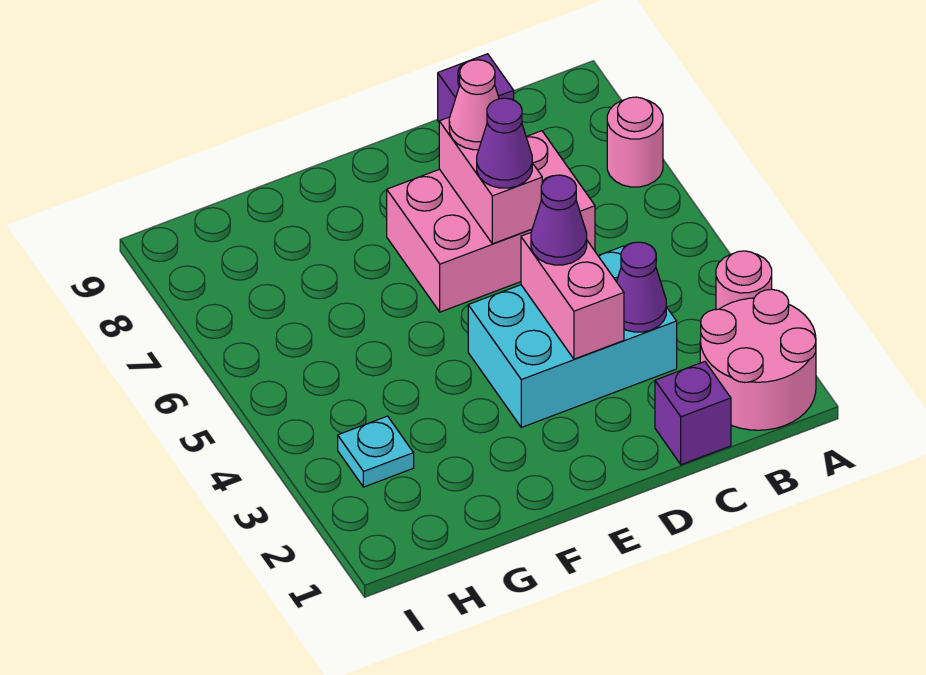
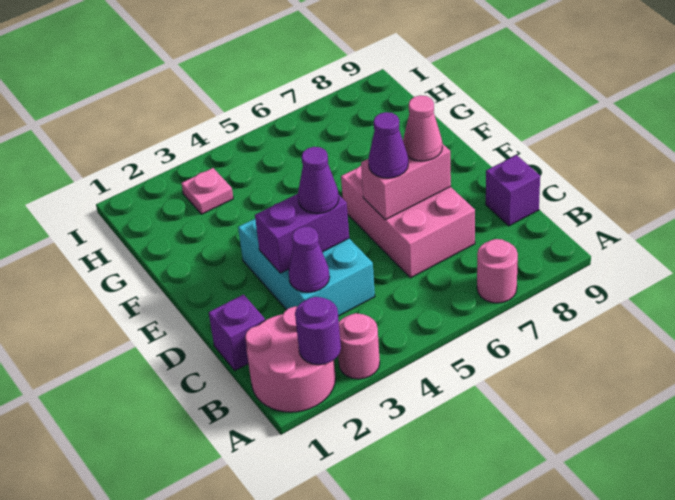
none -> purple round brick A2 level 2
pink brick D3:D4 level 2 -> purple brick D3:D4 level 2
cyan plate H3 level 1 -> pink plate H3 level 1

